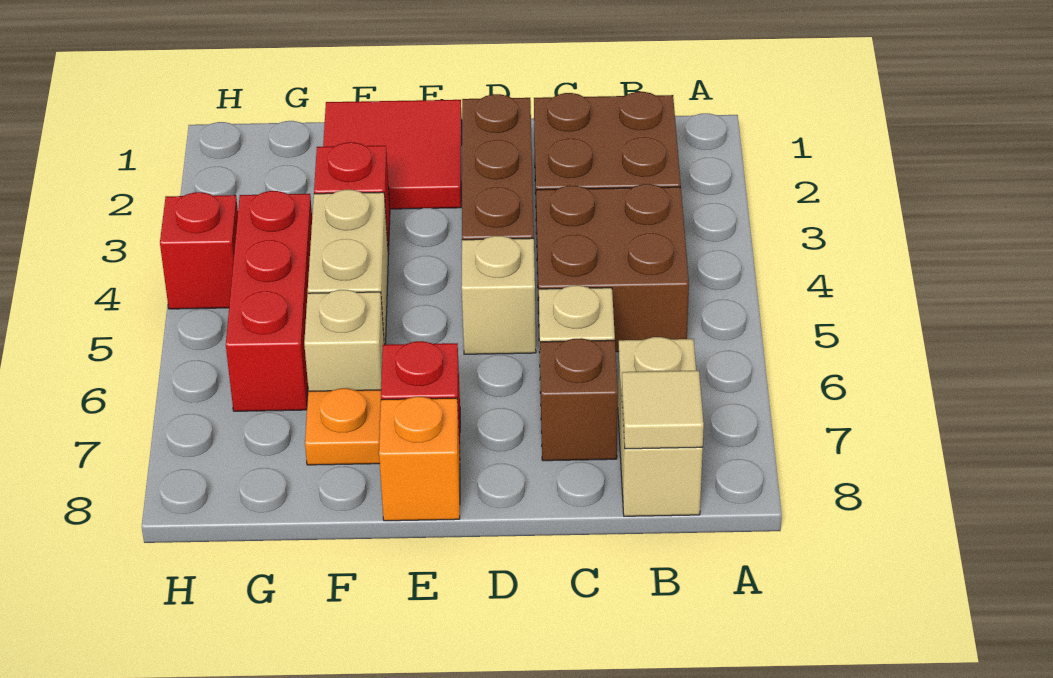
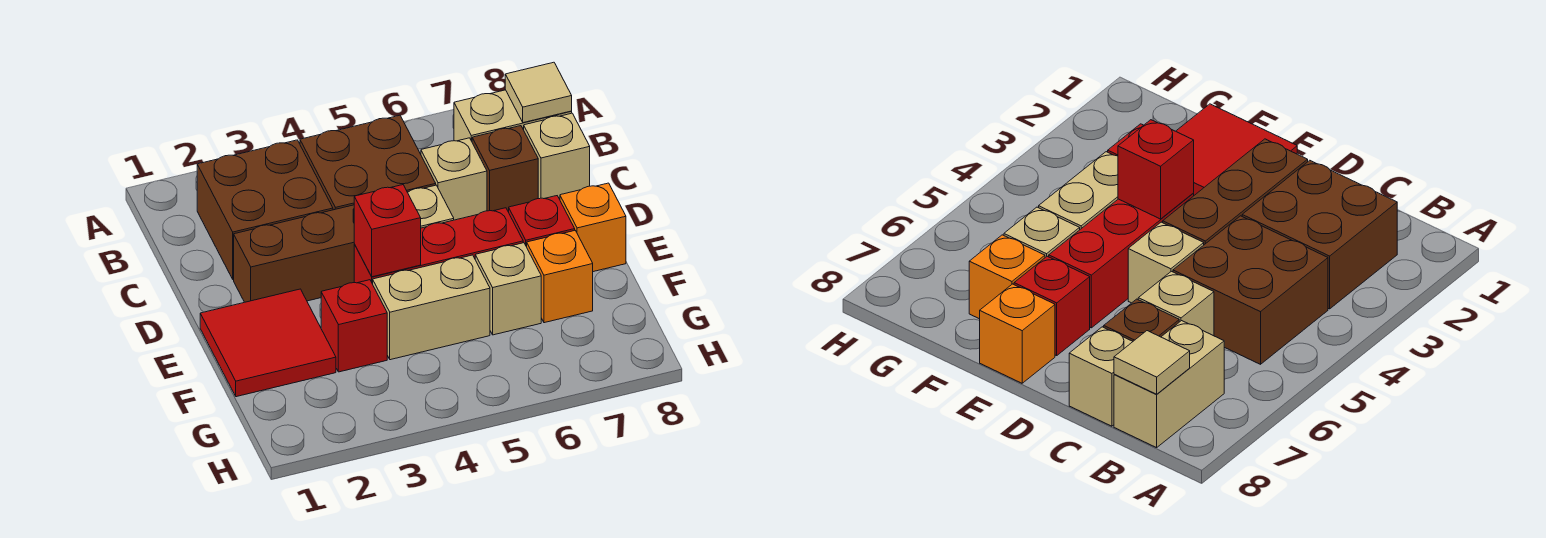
none -> tan brick C8 level 1
orange plate F7 level 1 -> orange brick F7 level 1
red brick G4:G6 level 1 -> red brick E4:E6 level 1
red brick H4 level 1 -> red brick E4 level 2

